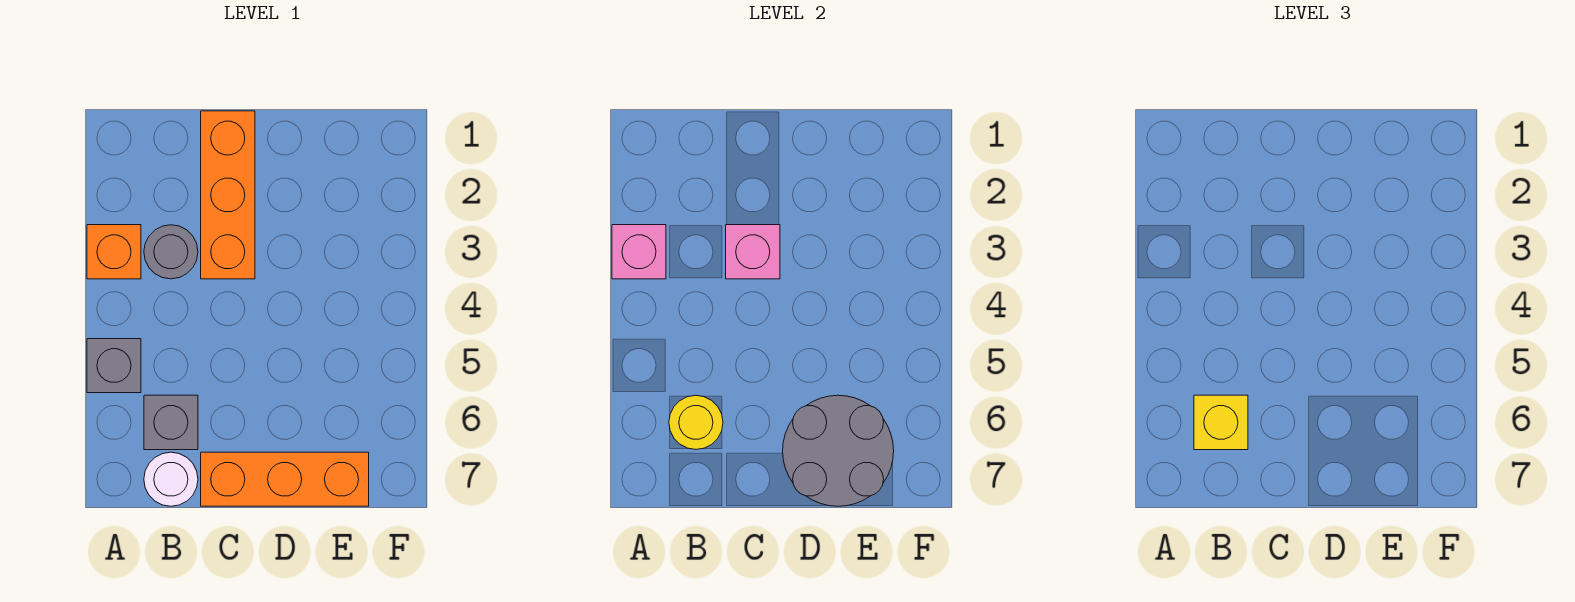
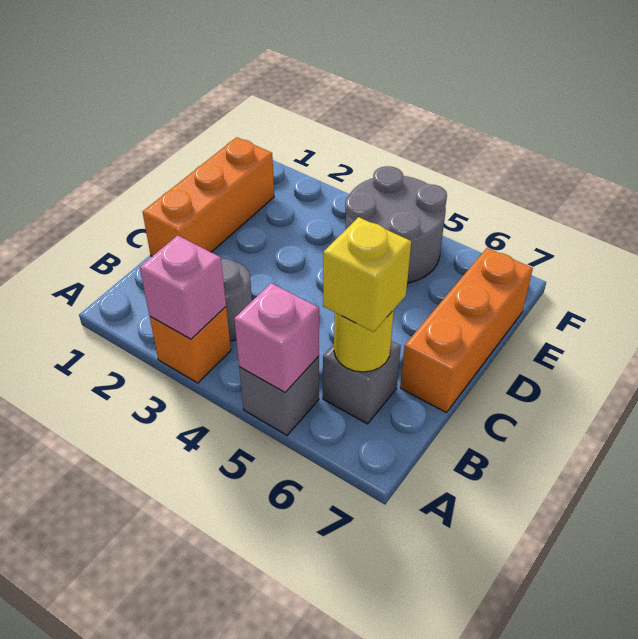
white round brick B7 level 1 -> none
orange brick C1:C3 level 1 -> orange brick C1:E1 level 1
pink brick C3 level 2 -> pink brick A5 level 2
grey round brick D6:E7 level 2 -> grey round brick E4:F5 level 1

